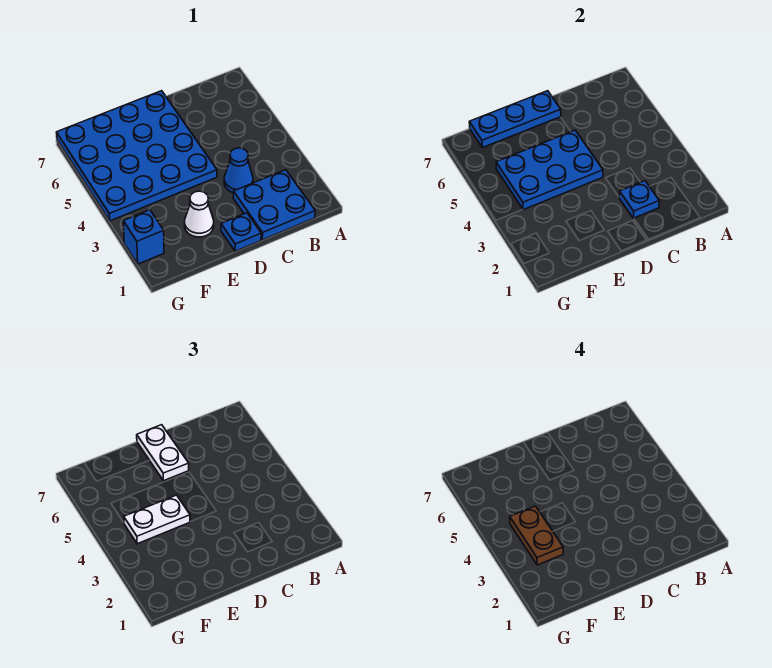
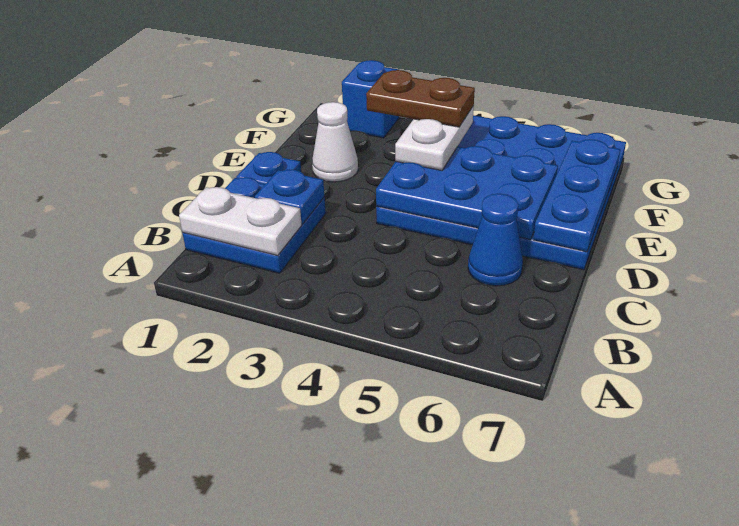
blue cone C3 level 1 -> blue cone C6 level 1
blue plate D4:F5 level 2 -> blue plate D4:E6 level 2
white plate D6:D7 level 3 -> white plate B1:B2 level 2

